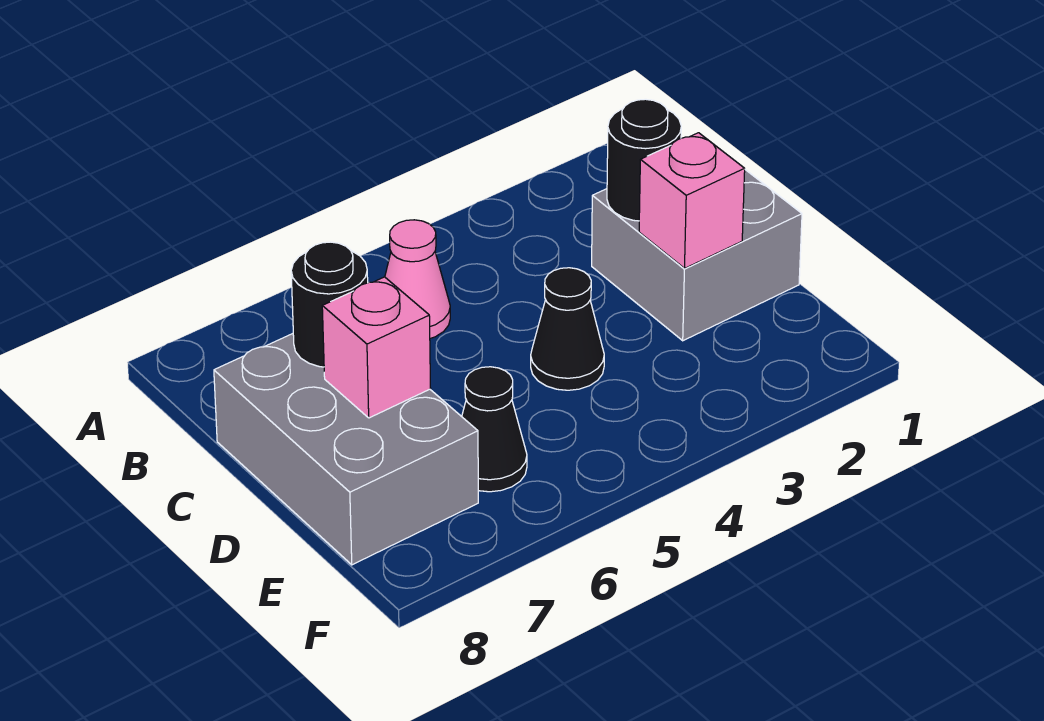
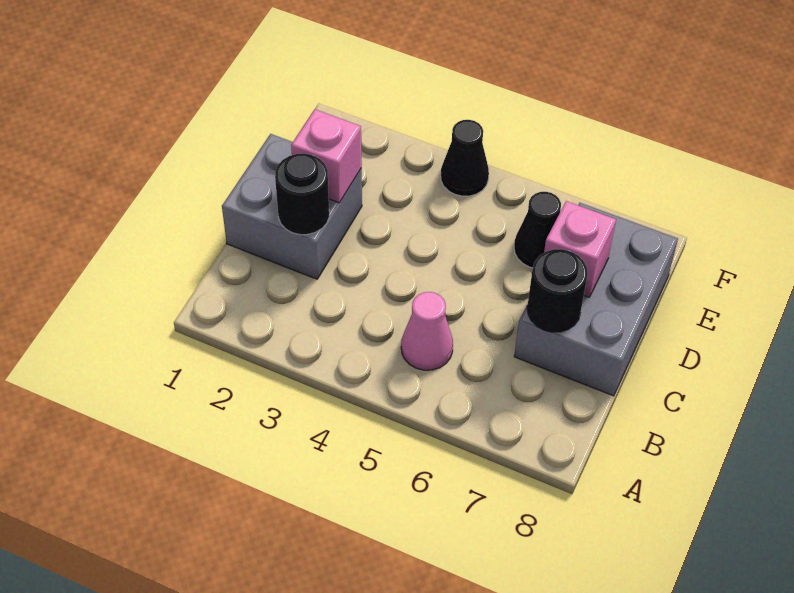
black cone D4 level 1 -> black cone F4 level 1

